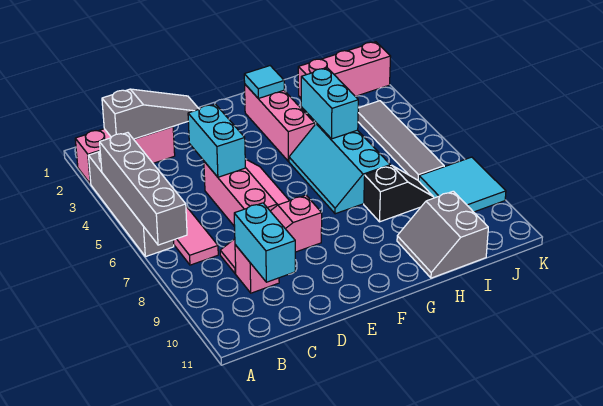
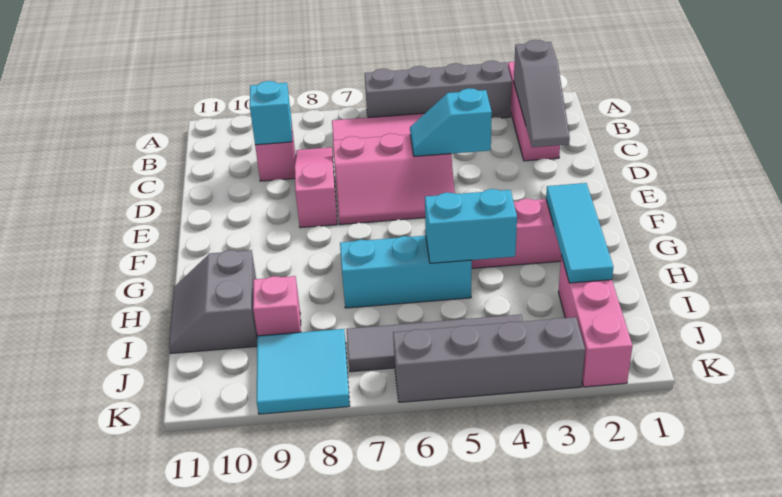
grey brick A4:A7 level 2 -> grey brick K3:K6 level 1
cyan brick C9:C10 level 2 -> cyan brick C9 level 2
cyan brick D4:D5 level 2 -> cyan slope D4:D5 level 2 top 4
cyan tile G2 level 2 -> cyan tile G2:I2 level 2
black slope H8:I8 level 1 top H -> none
grey slope H10:I11 level 1 top I -> grey slope H10:I11 level 1 top 10
none -> pink brick I9 level 1

